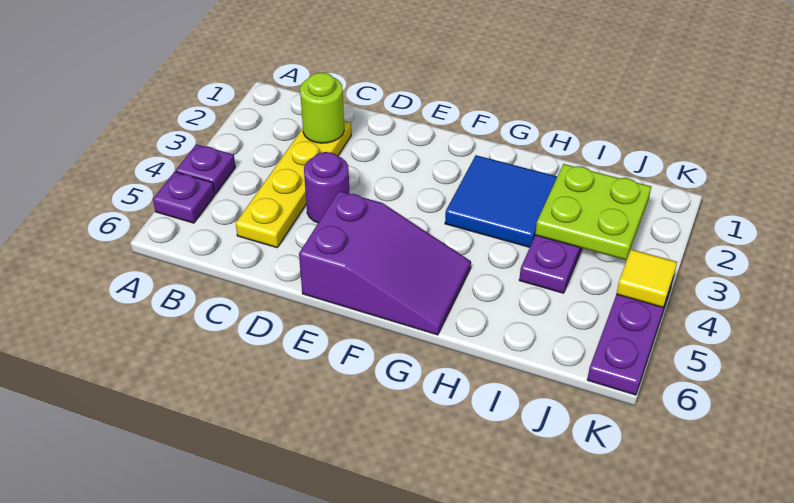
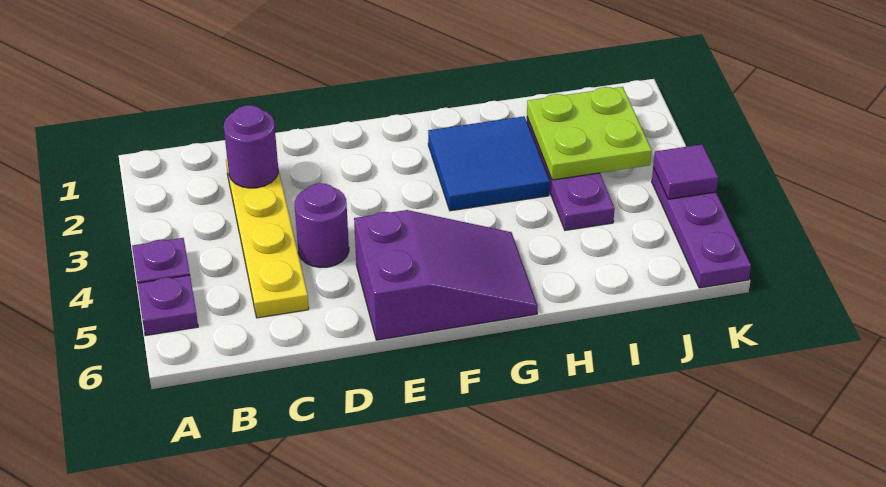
lime round brick C2 level 2 -> purple round brick C2 level 2
yellow tile K4 level 2 -> purple tile K4 level 2

